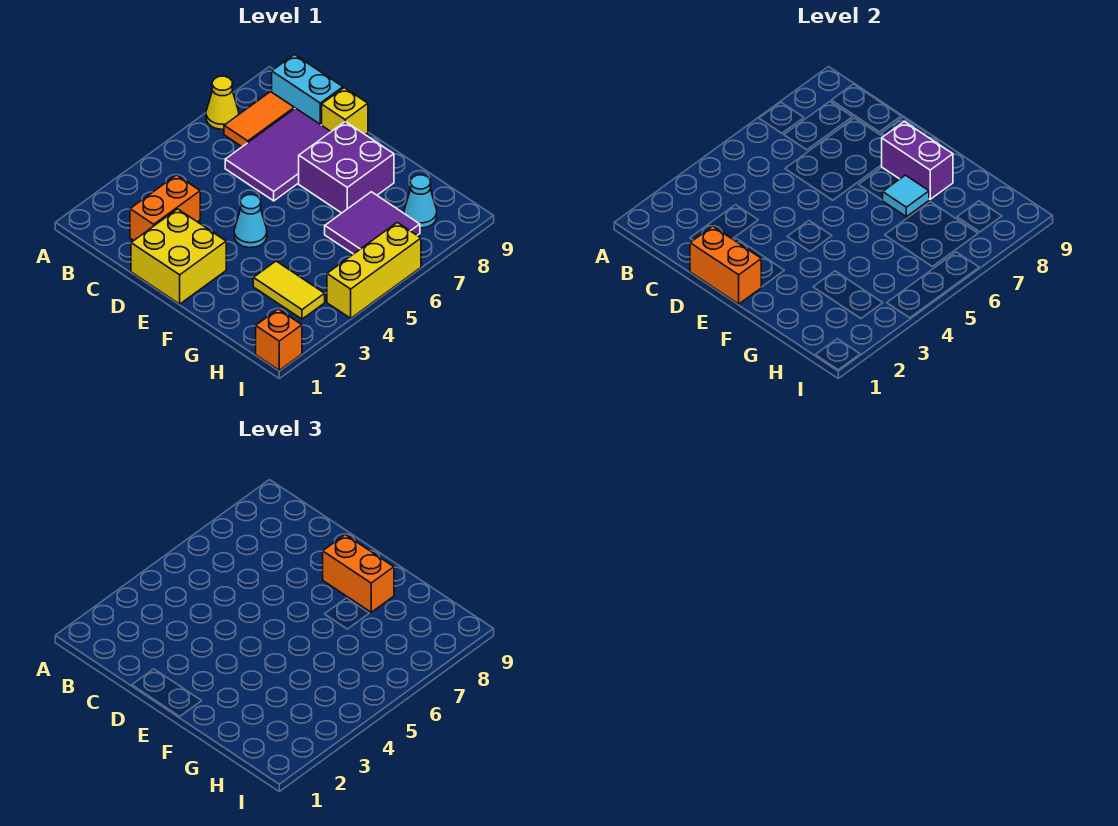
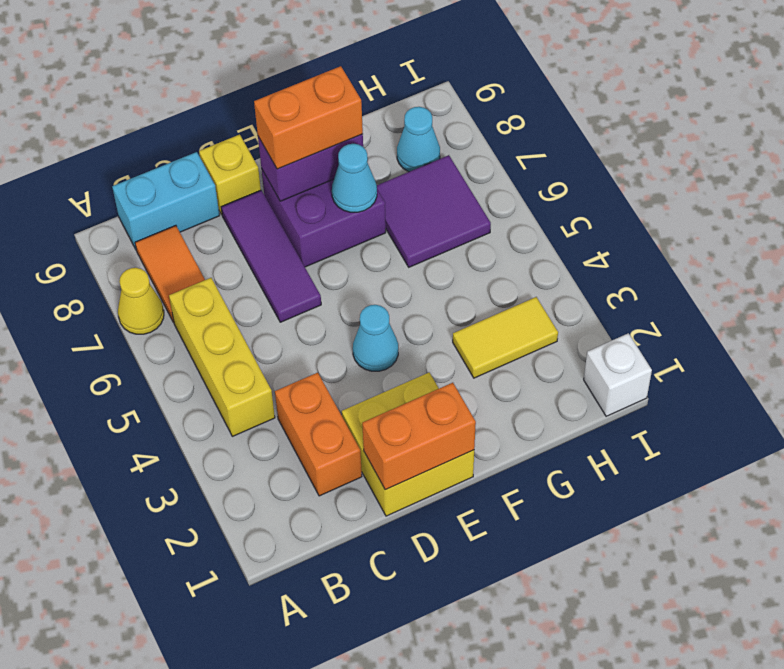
purple tile C6:D8 level 1 -> purple tile D6:D8 level 1
cyan tile F7 level 2 -> cyan cone F7 level 2
orange brick I1 level 1 -> white brick I1 level 1
yellow brick I4:I6 level 1 -> yellow brick B4:B6 level 1

